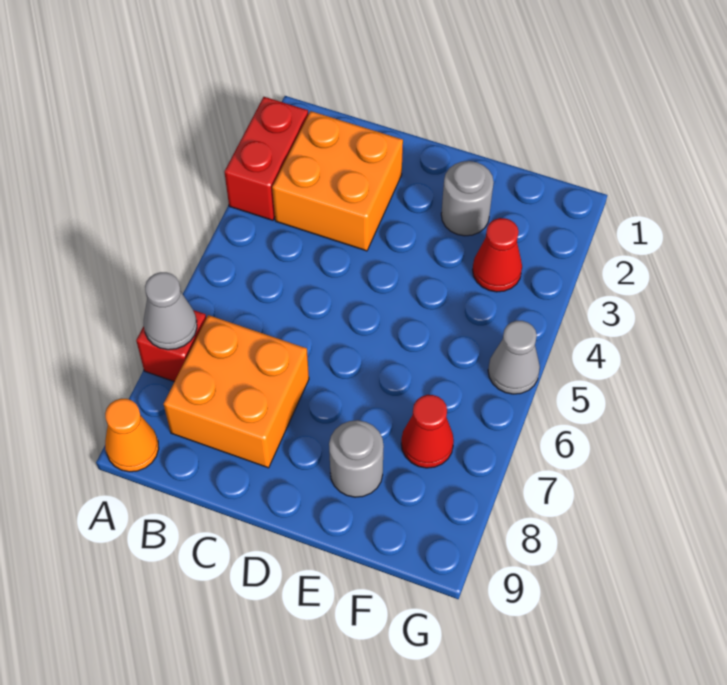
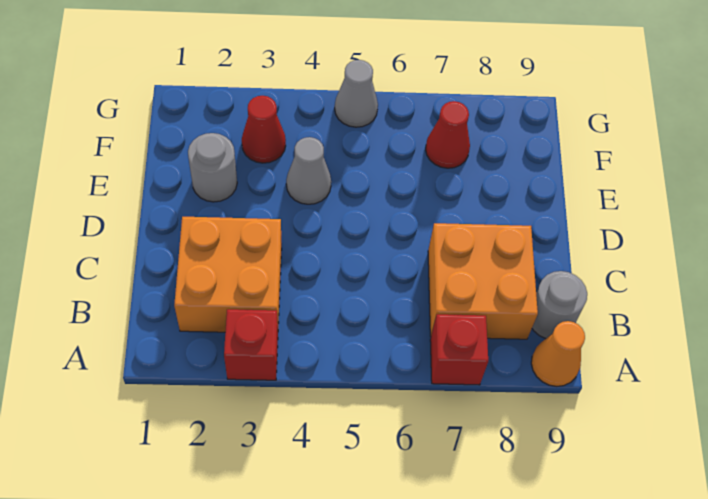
red brick A2:A3 level 1 -> red brick A3 level 1
grey cone A7 level 2 -> grey cone E4 level 1
grey round brick E8 level 1 -> grey round brick B9 level 1

